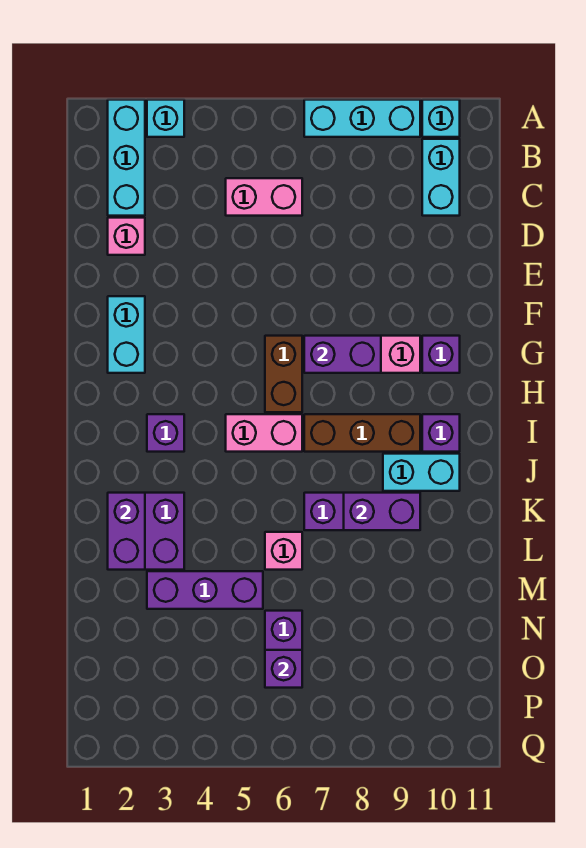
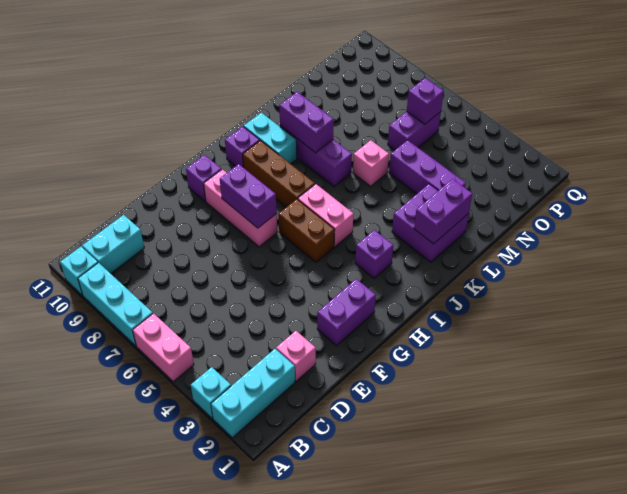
pink brick C5:C6 level 1 -> pink brick A5:A6 level 1
cyan brick F2:G2 level 1 -> purple brick F2:G2 level 1
brown brick G6:H6 level 1 -> brown brick H5:H6 level 1

